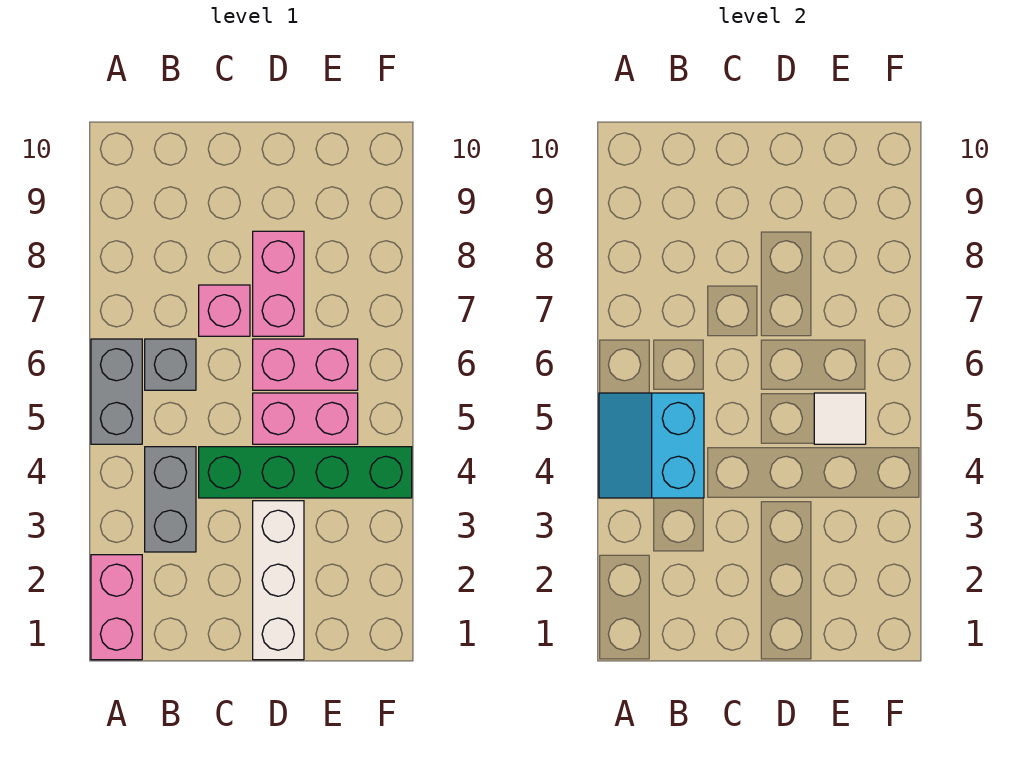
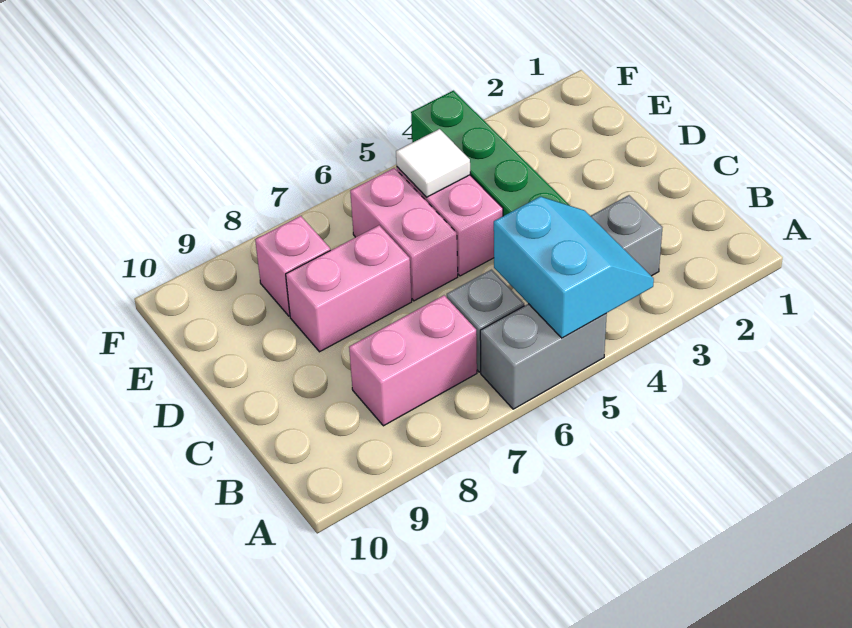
pink brick A1:A2 level 1 -> pink brick B7:B8 level 1
cyan slope A4:B5 level 2 top B -> cyan slope A4:B5 level 2 top 5
pink brick C7 level 1 -> pink brick E8 level 1
white brick D1:D3 level 1 -> none

